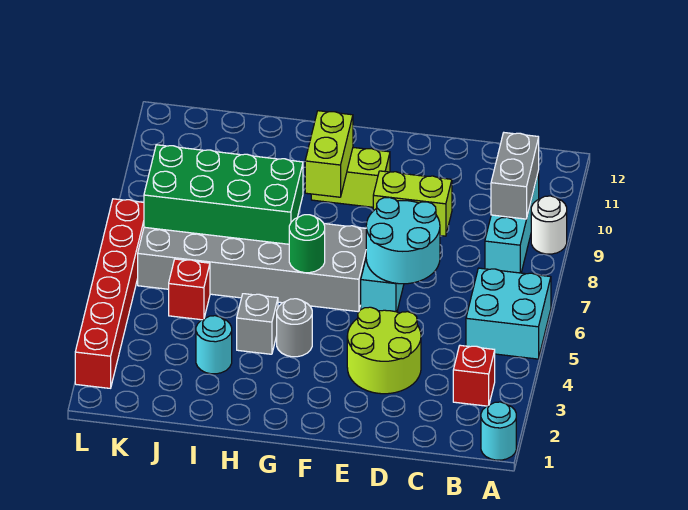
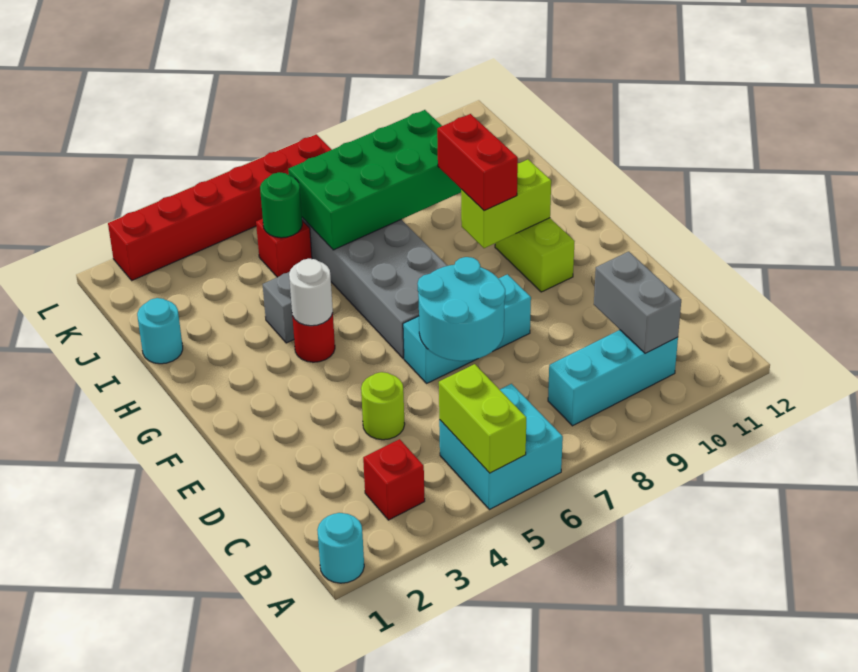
white round brick A9 level 1 -> white round brick G4 level 2
grey brick B9:B10 level 2 -> grey brick B10:C10 level 2
lime round brick D3:E4 level 1 -> lime round brick D4 level 1
lime brick D8:E8 level 2 -> lime brick A5:B5 level 2
grey round brick G4 level 1 -> red round brick G4 level 1
green round brick G6 level 2 -> green round brick J5 level 2
none -> red brick G9:H9 level 3
green brick H7:K8 level 2 -> green brick I6:J9 level 2
cyan round brick I3 level 1 -> cyan round brick I1 level 1

